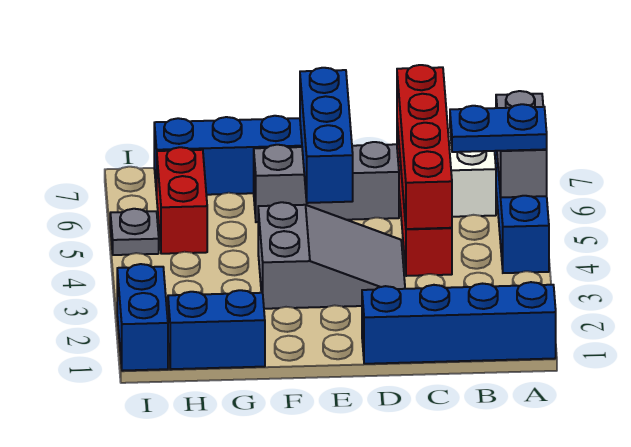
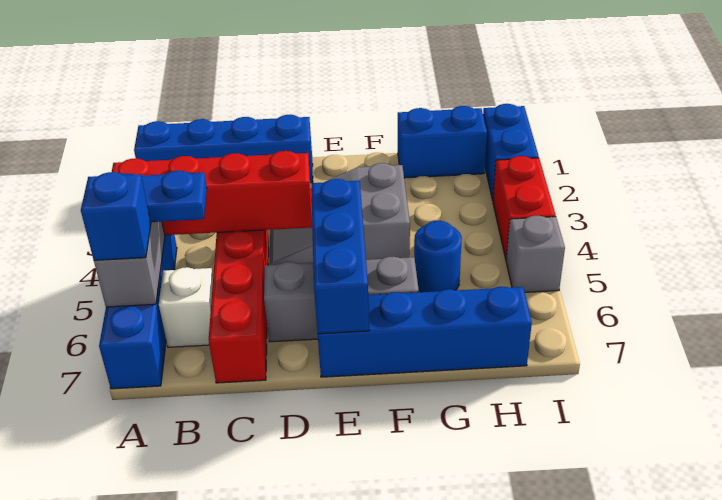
none -> blue brick A6 level 3
red brick C4:C7 level 2 -> red brick A4:D4 level 2
none -> blue round brick G5 level 1
red brick H5:H6 level 1 -> red brick I3:I4 level 1
grey plate I5 level 1 -> grey brick I5 level 1

